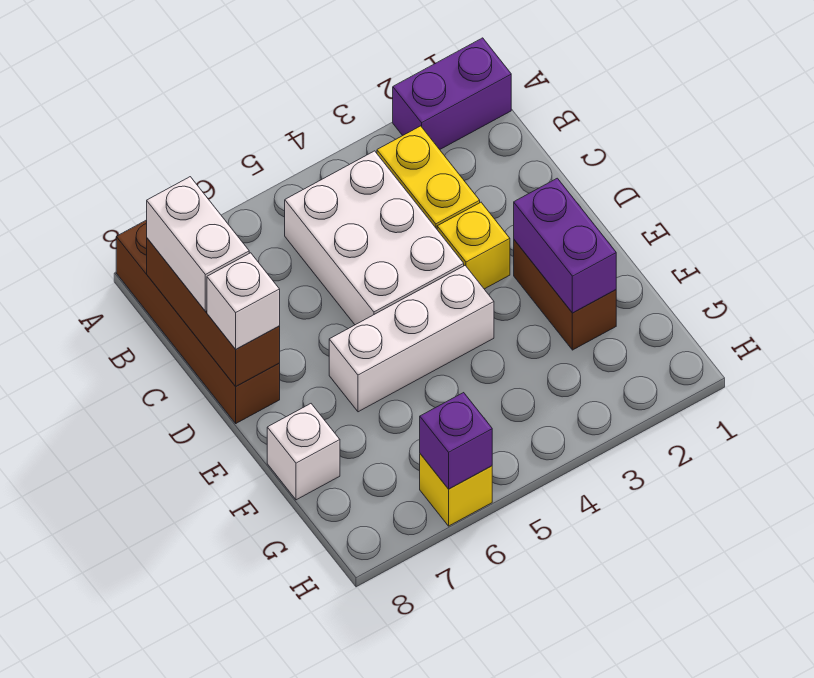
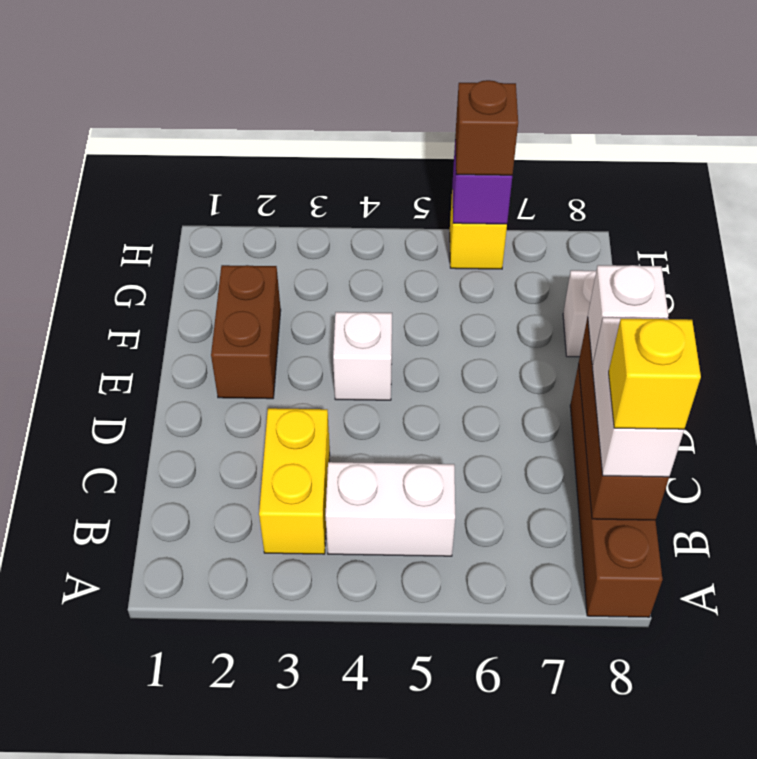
purple brick A1:A2 level 1 -> none
white brick B4:D5 level 1 -> white brick B4:B5 level 1
yellow brick D3 level 1 -> yellow brick B8 level 4
purple brick E2:F2 level 2 -> none
white brick E4:E6 level 1 -> white brick E4 level 1
none -> brown brick H6 level 3

